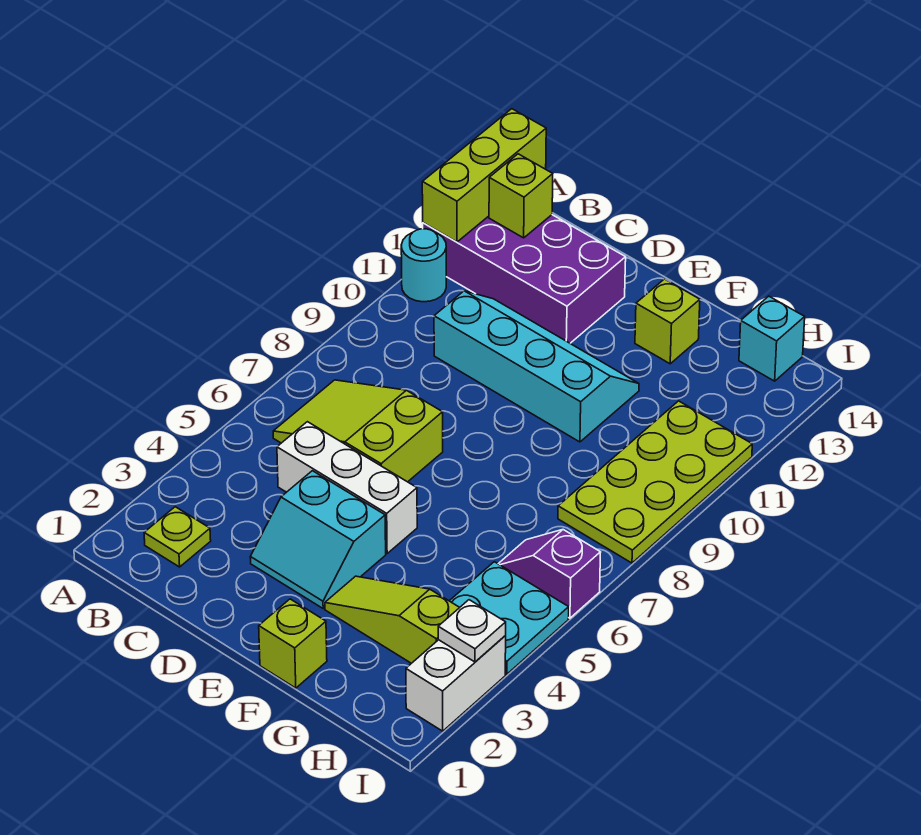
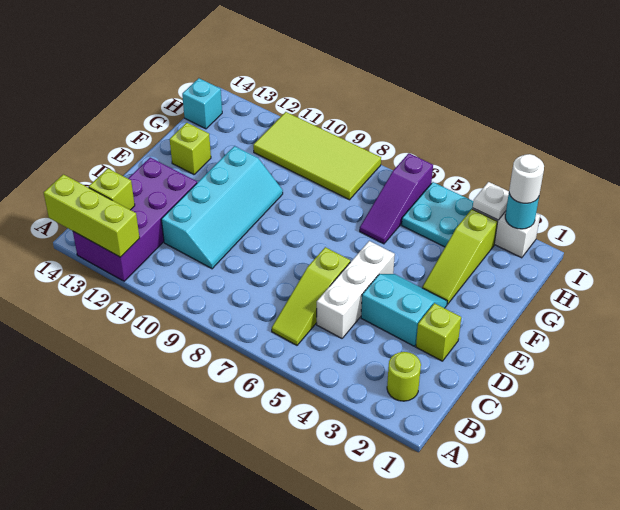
cyan round brick A11 level 1 -> cyan round brick I2 level 2
lime plate B2 level 1 -> lime round brick B2 level 1
lime slope B6:D7 level 1 top D -> lime slope B6:D6 level 1 top D
cyan slope C10:F11 level 1 top 10 -> cyan slope C10:F11 level 1 top 11
cyan slope D3:E4 level 1 top 4 -> cyan slope D3:E4 level 1 top D
lime brick F1 level 1 -> lime brick D2 level 1
purple slope H6:I6 level 1 top I -> purple slope G6:I6 level 1 top I
lime plate H8:I11 level 1 -> lime tile H8:I11 level 1
none -> white round brick I2 level 3

